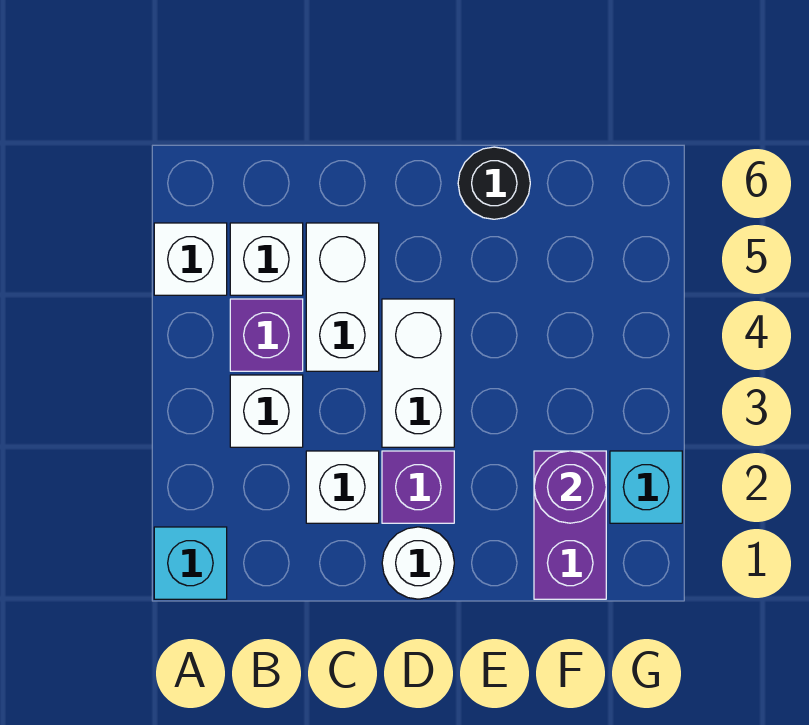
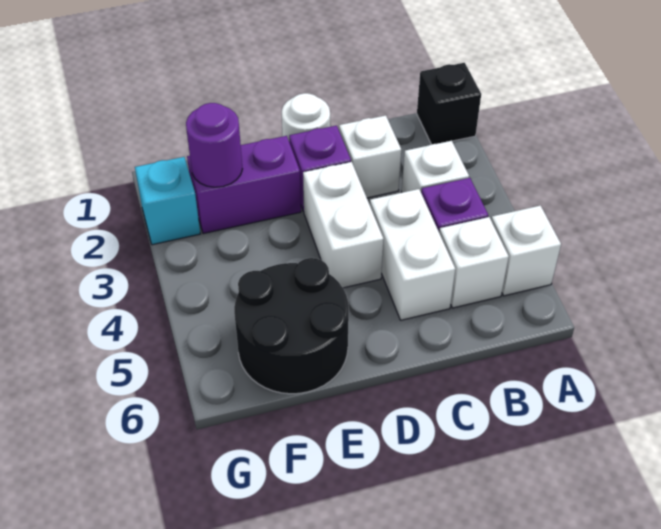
cyan brick A1 level 1 -> black brick A1 level 1
black round brick E6 level 1 -> black round brick E5:F6 level 1
purple brick F1:F2 level 1 -> purple brick E2:F2 level 1

